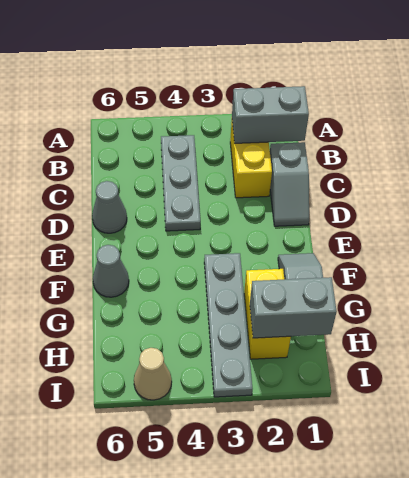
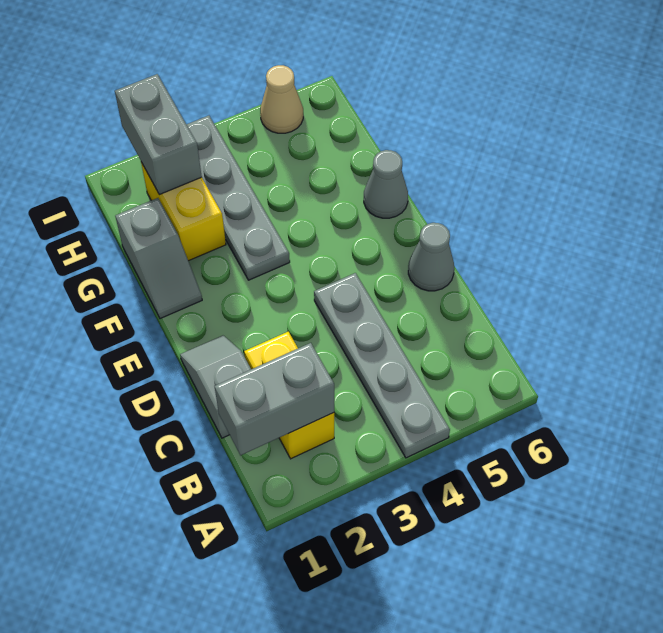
grey plate B4:D4 level 1 -> grey plate A4:D4 level 1
grey brick H1:H2 level 2 -> grey brick H2:I2 level 2

